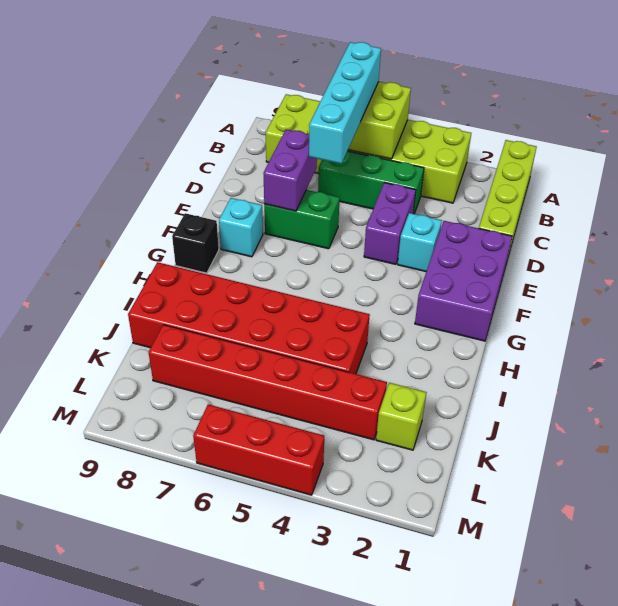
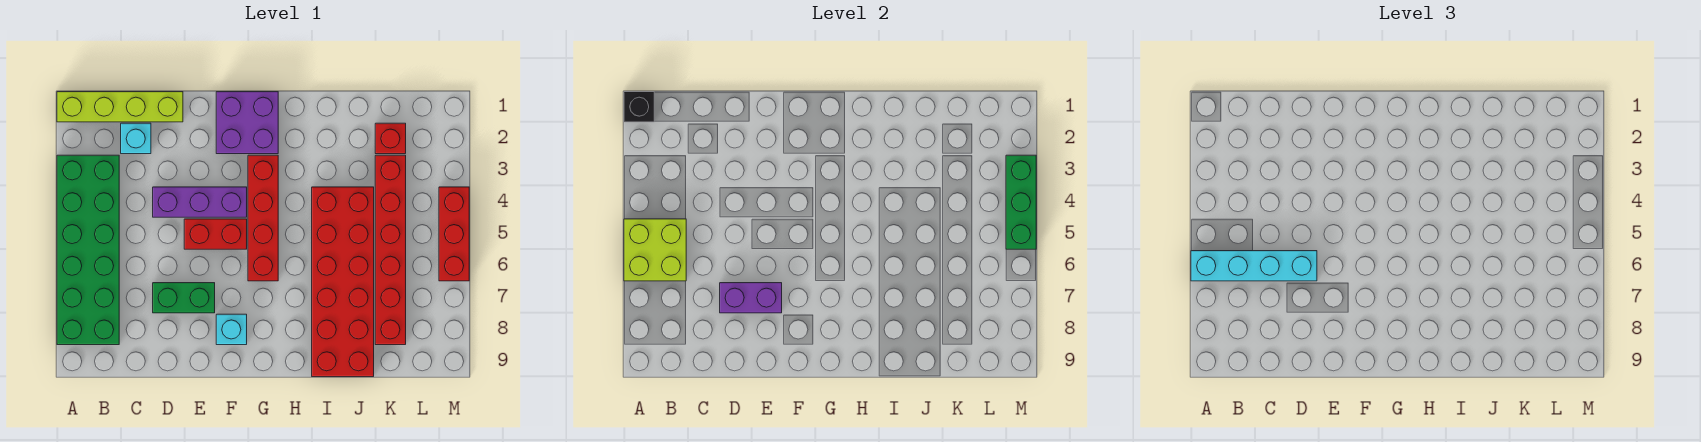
lime brick A3:B8 level 1 -> green brick A3:B8 level 1
green brick C4:C6 level 1 -> green brick M3:M5 level 2
purple brick D4:E4 level 1 -> purple brick D4:F4 level 1
purple brick E1:G2 level 1 -> purple brick F1:G2 level 1
cyan brick E3 level 1 -> cyan brick C2 level 1
none -> red brick E5:F5 level 1
green brick E6:E7 level 1 -> green brick D7:E7 level 1
none -> red brick G3:G6 level 1
black brick G9 level 1 -> black brick A1 level 2
lime brick K2 level 1 -> red brick K2 level 1

